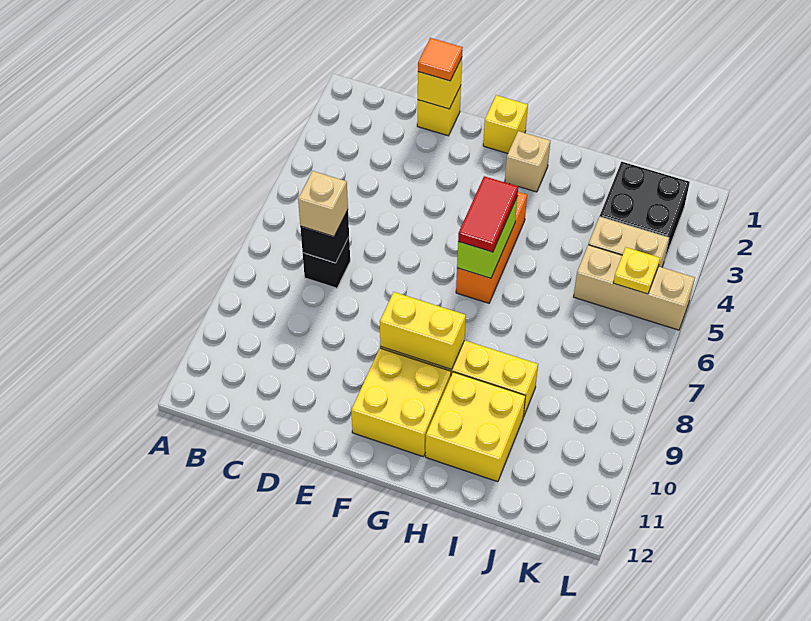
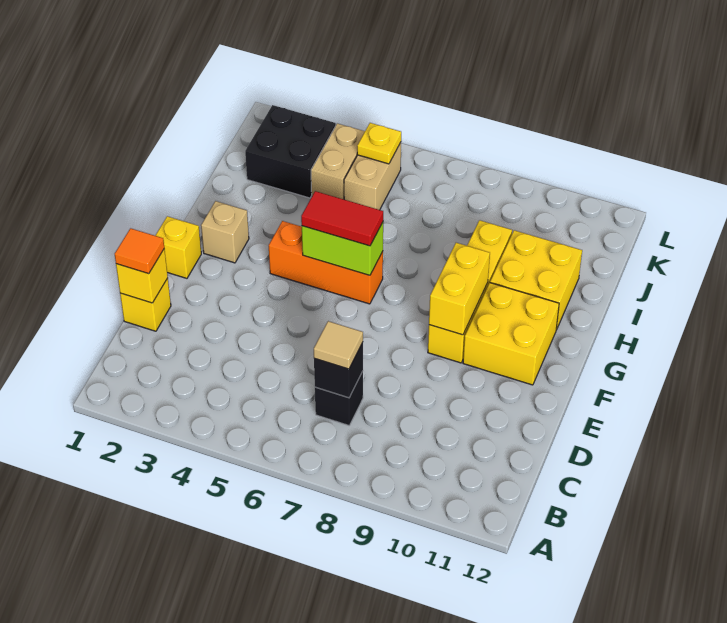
tan brick C7 level 3 -> tan tile C7 level 3
tan brick J5:L5 level 1 -> tan brick J5:K5 level 1

